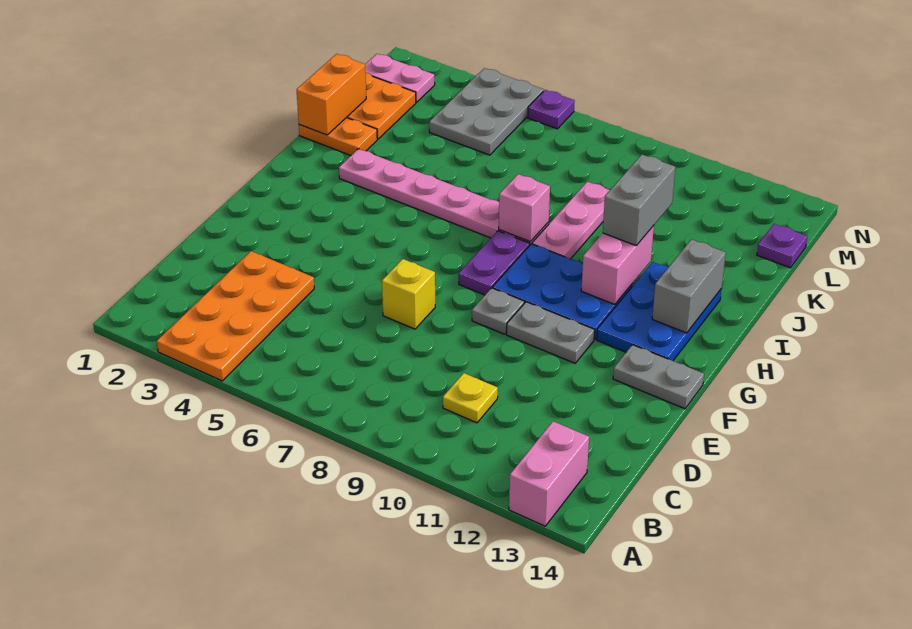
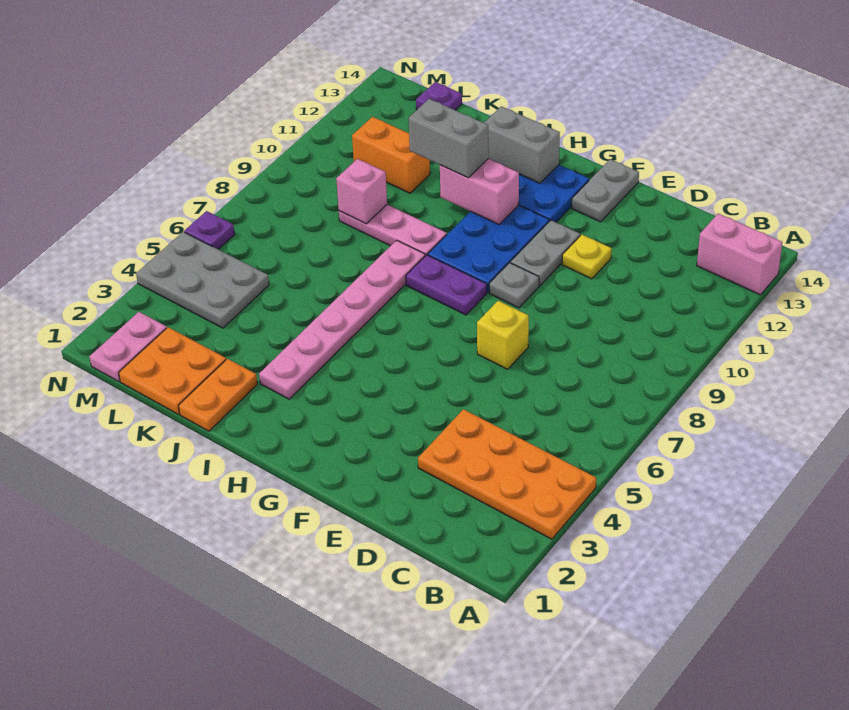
yellow plate C10 level 1 -> yellow plate E11 level 1
pink brick I8 level 2 -> pink brick K9 level 2
orange brick J1:K1 level 2 -> orange brick K11:L11 level 1

